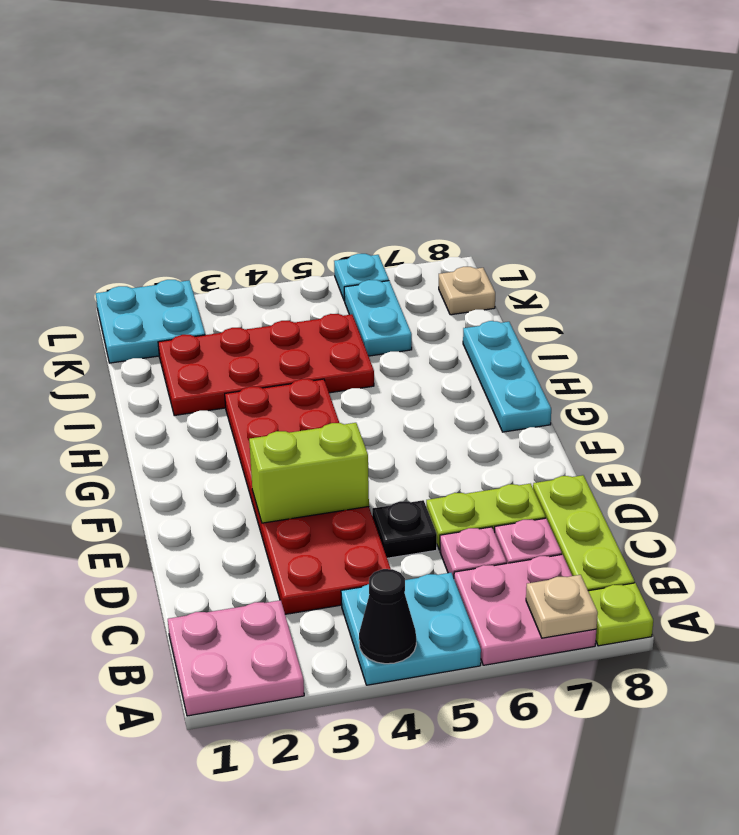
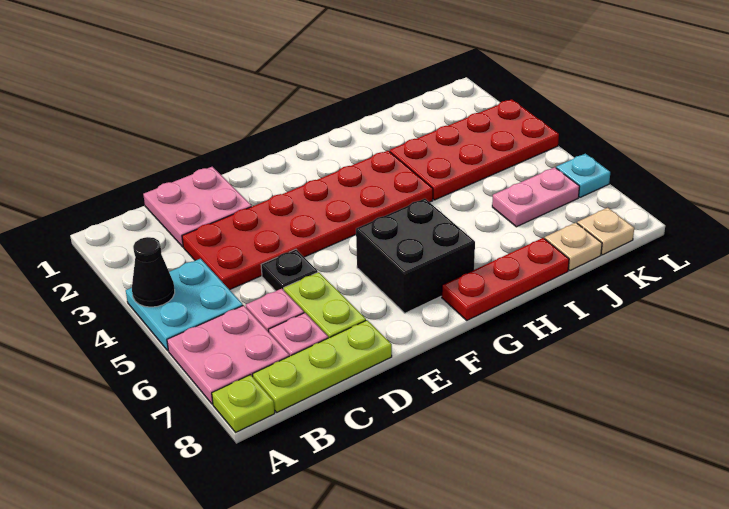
pink plate A1:B2 level 1 -> pink plate C1:D2 level 1
tan plate A7 level 2 -> tan plate J8 level 1
lime brick E3:E4 level 2 -> none
none -> black brick F6:G7 level 1
cyan plate G8:I8 level 1 -> red plate G8:I8 level 1
red plate I2:J5 level 1 -> red plate I3:L4 level 1
cyan plate J6:K6 level 1 -> pink plate J6:K6 level 1
cyan plate K1:L2 level 1 -> none

